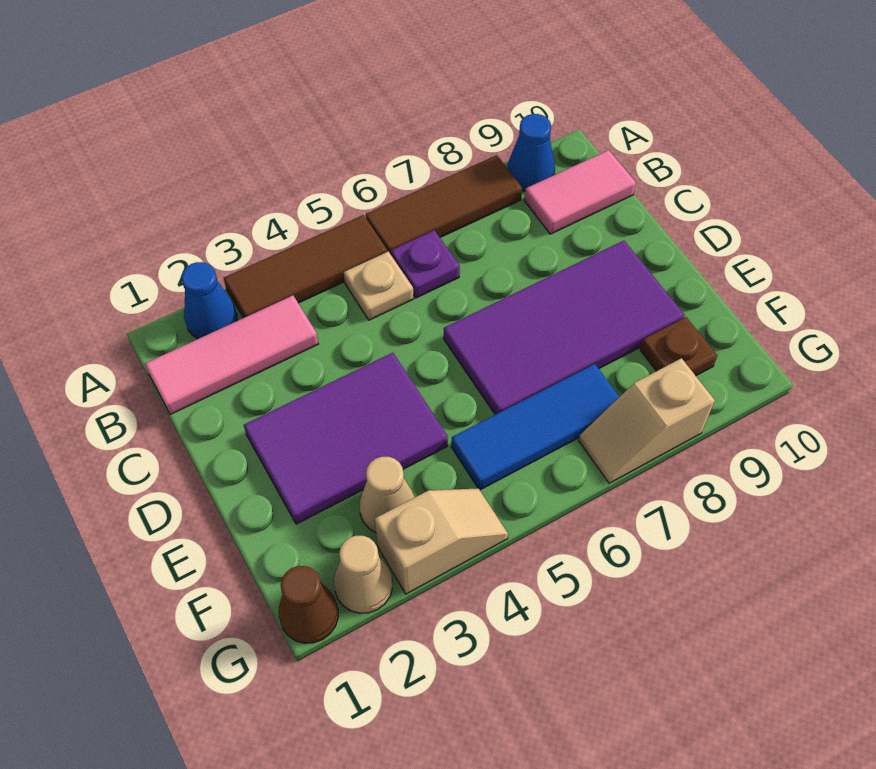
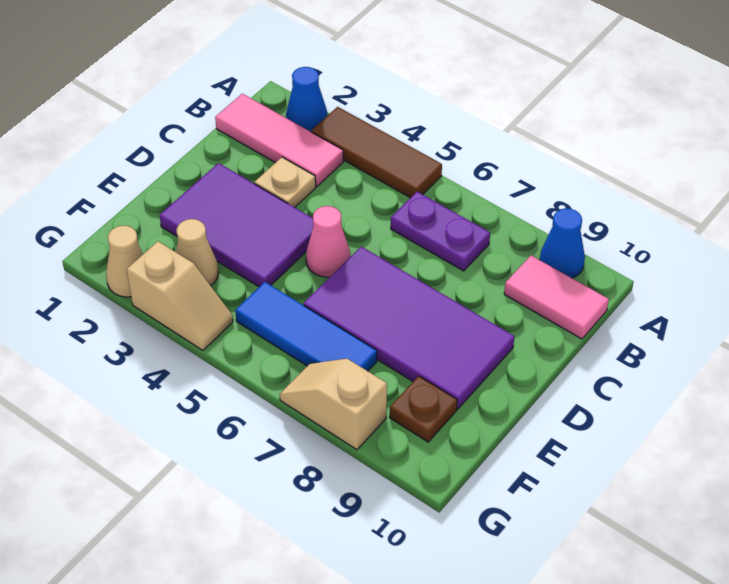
brown tile A6:A8 level 1 -> none
tan plate B5 level 1 -> tan plate C3 level 1
purple plate B6 level 1 -> purple plate B6:B7 level 1
none -> pink cone D5 level 1
brown cone G1 level 1 -> none

